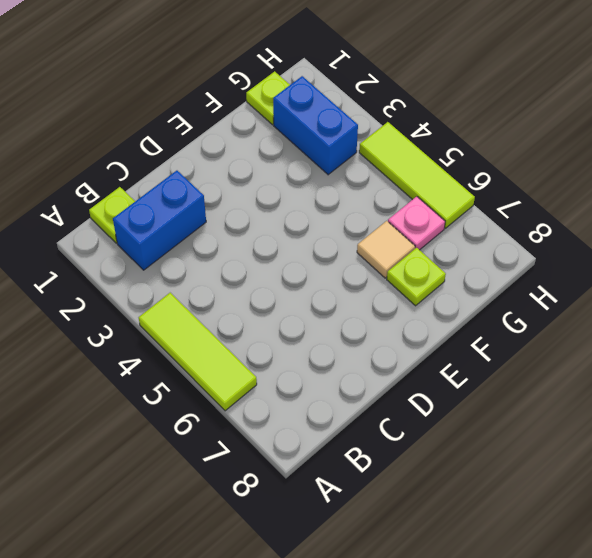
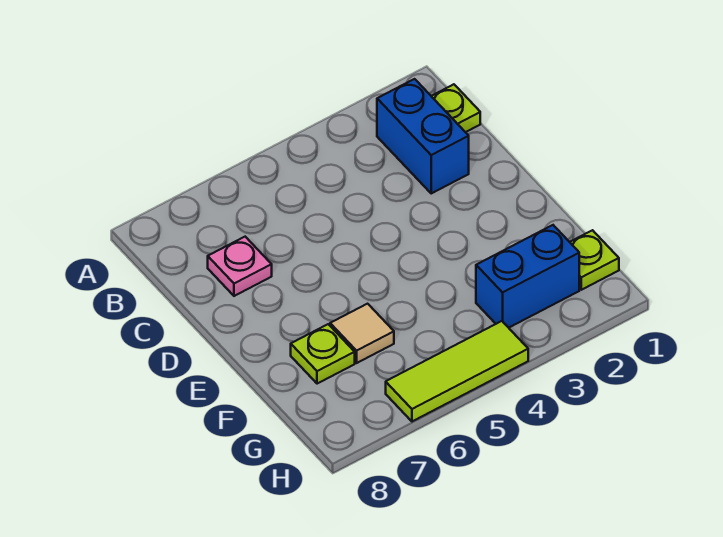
lime tile A4:A6 level 1 -> none
pink plate G6 level 1 -> pink plate C7 level 1

